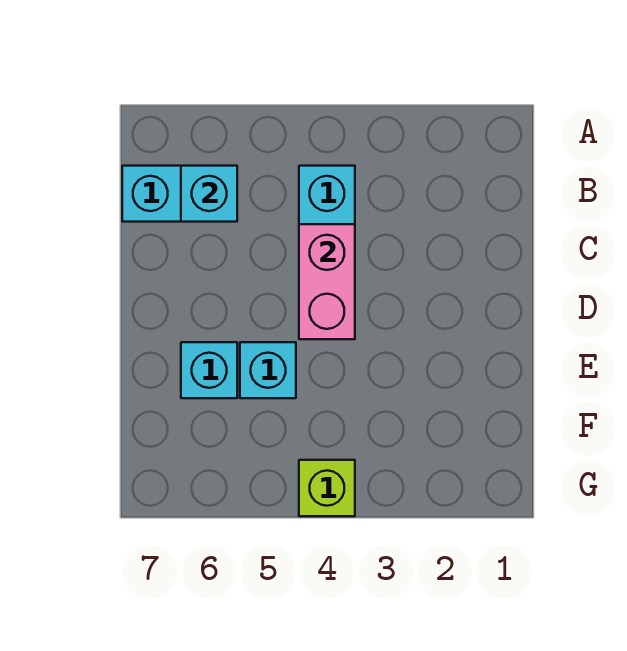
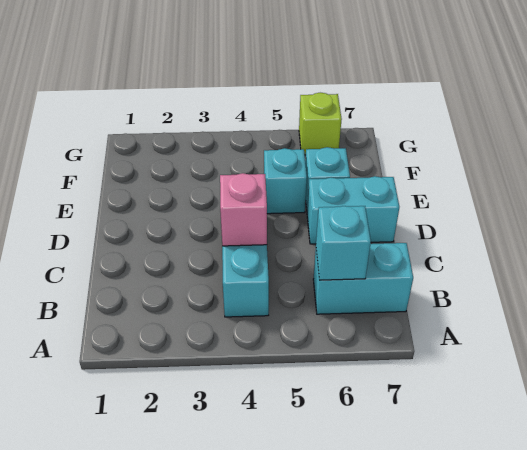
pink brick C4:D4 level 2 -> pink brick C4 level 2
none -> cyan brick D6:D7 level 1
lime brick G4 level 1 -> lime brick G6 level 1

